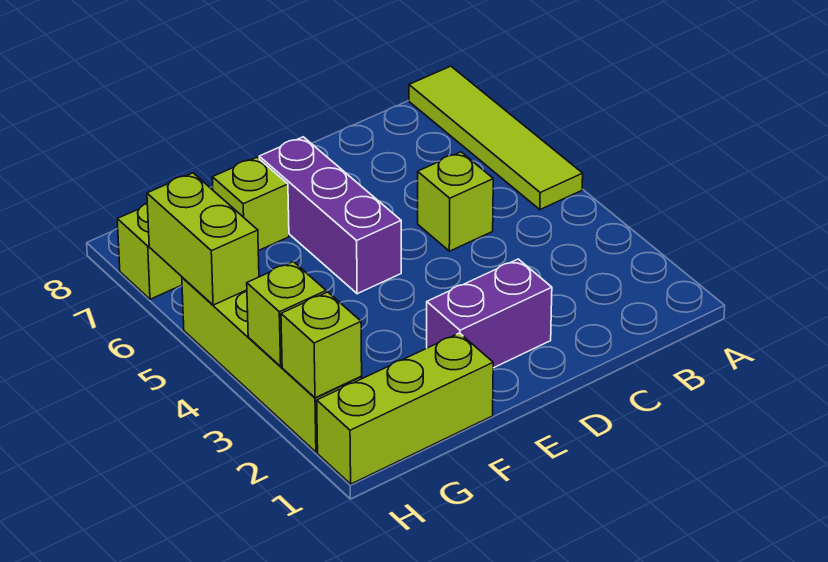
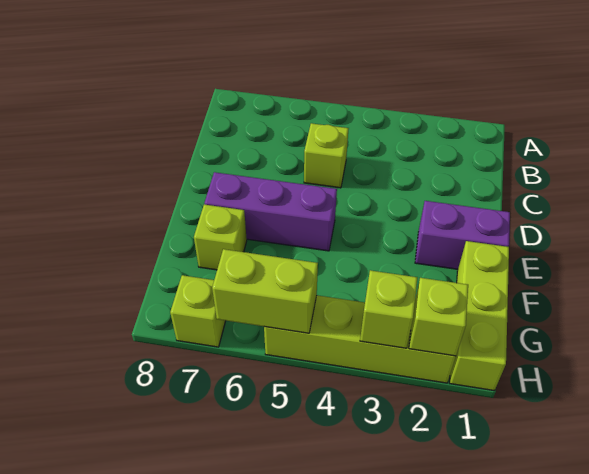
lime tile A5:A8 level 1 -> none
purple brick D2:E2 level 1 -> purple brick E1:E2 level 1

